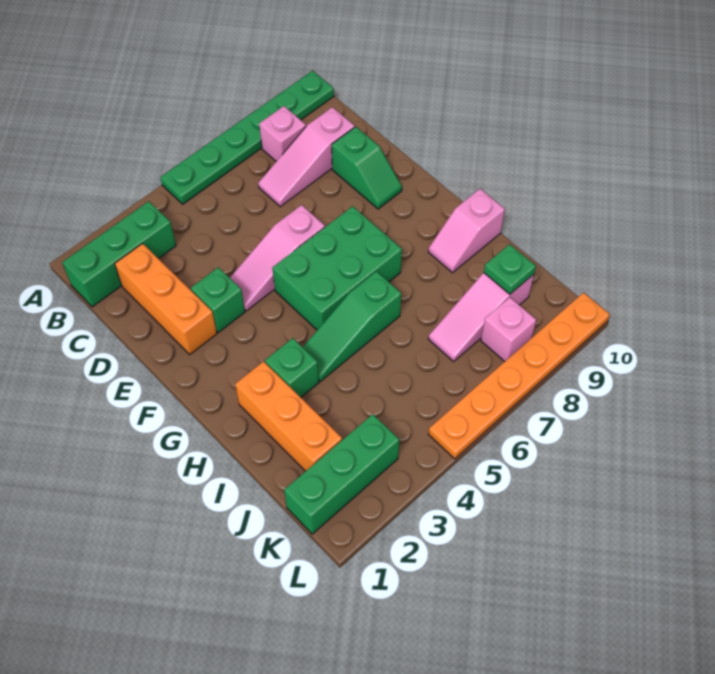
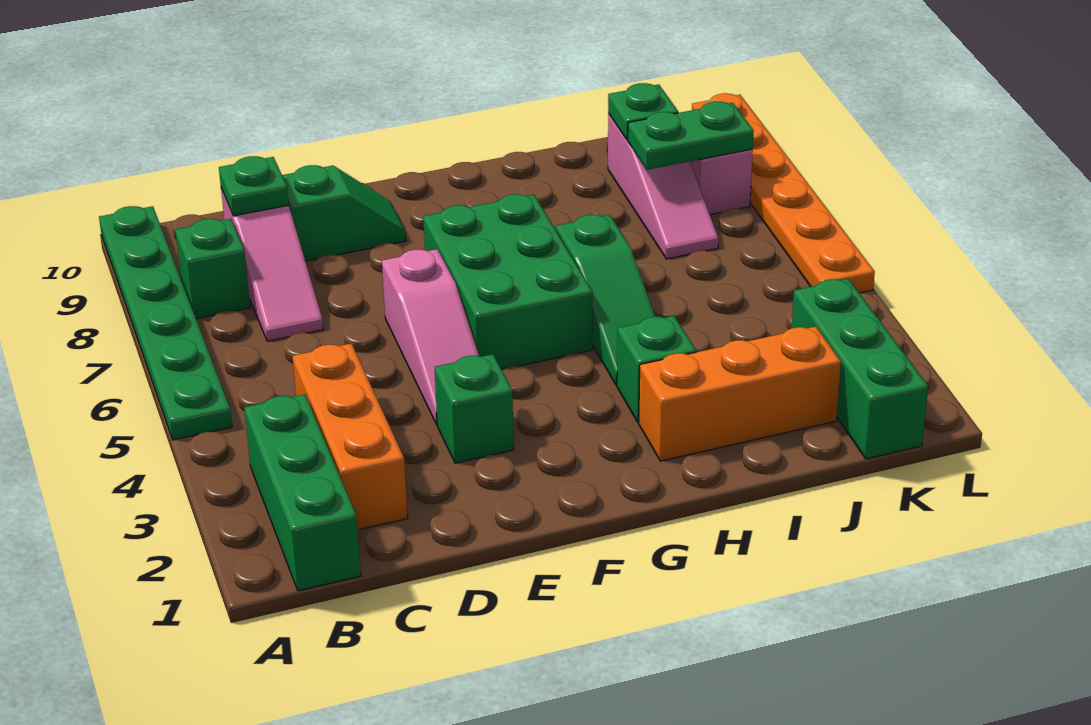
pink brick B8 level 1 -> green brick B8 level 1
orange brick C2:E2 level 1 -> orange brick C2:C4 level 1
none -> green plate C9 level 2
pink slope H9:H10 level 1 top 10 -> none
none -> green plate J8:K8 level 2

